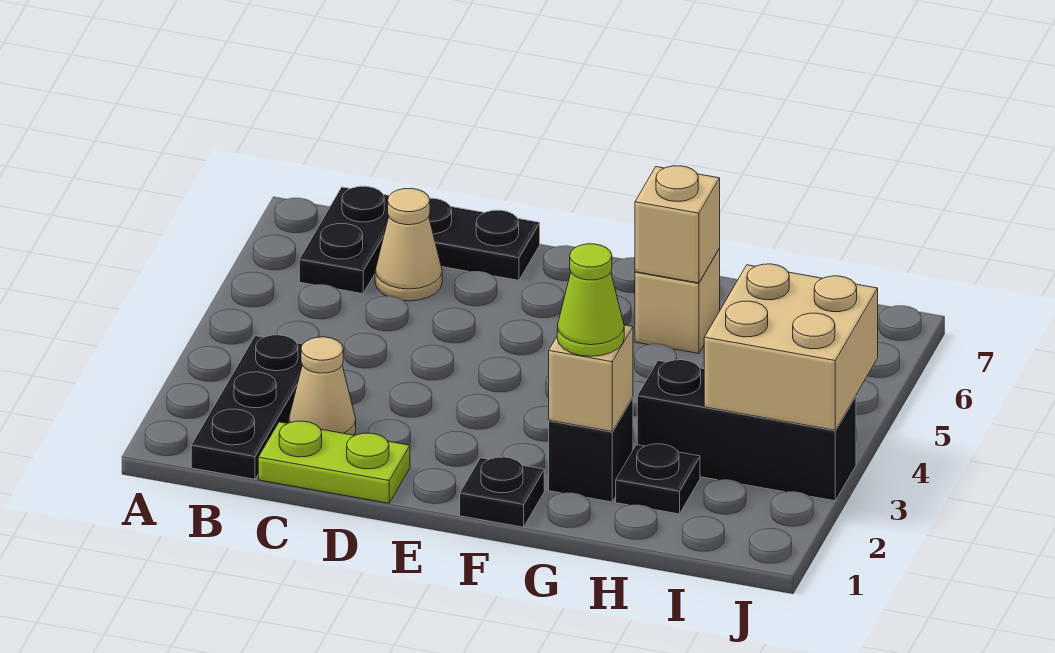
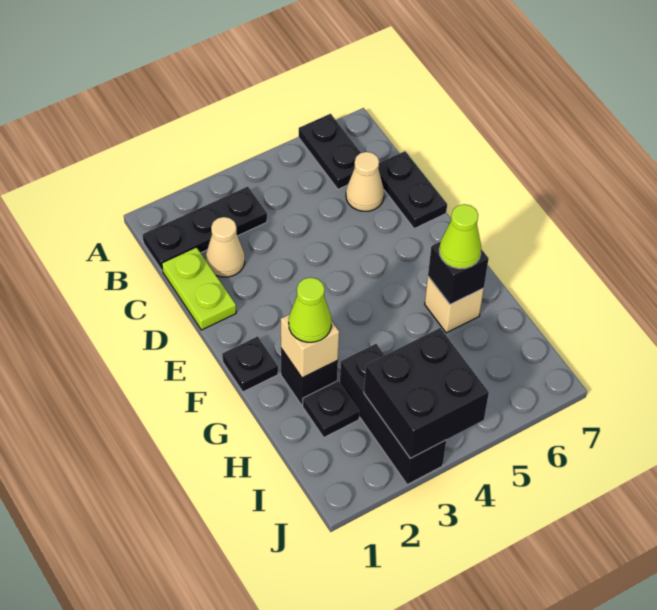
black plate B6:B7 level 1 -> black plate A6:B6 level 1
tan brick G6 level 2 -> black brick G6 level 2
none -> lime cone G6 level 3
tan brick I3:J4 level 2 -> black brick I3:J4 level 2

